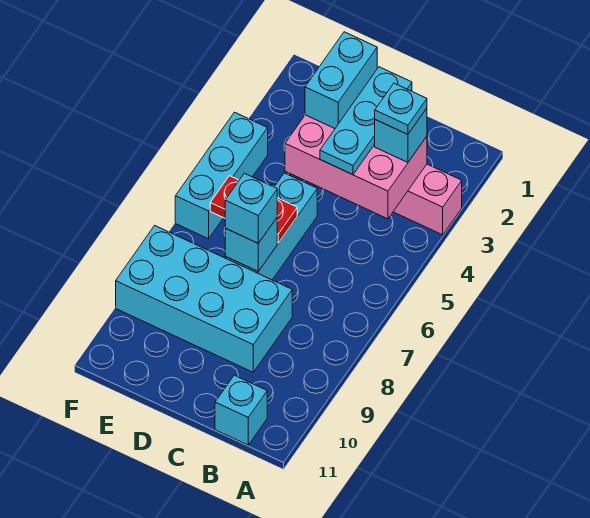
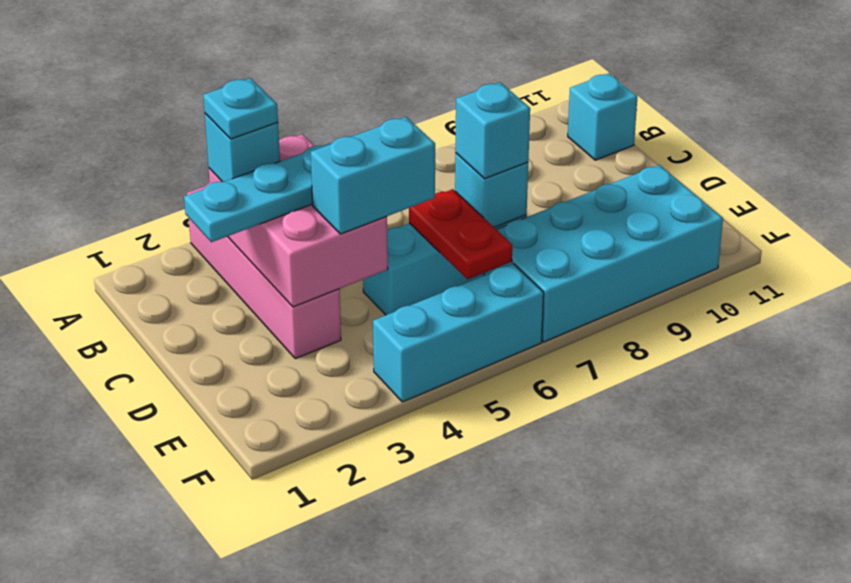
cyan brick C8:F9 level 1 -> cyan brick E7:F10 level 1
cyan brick D2:D3 level 3 -> cyan brick D4:D5 level 3

